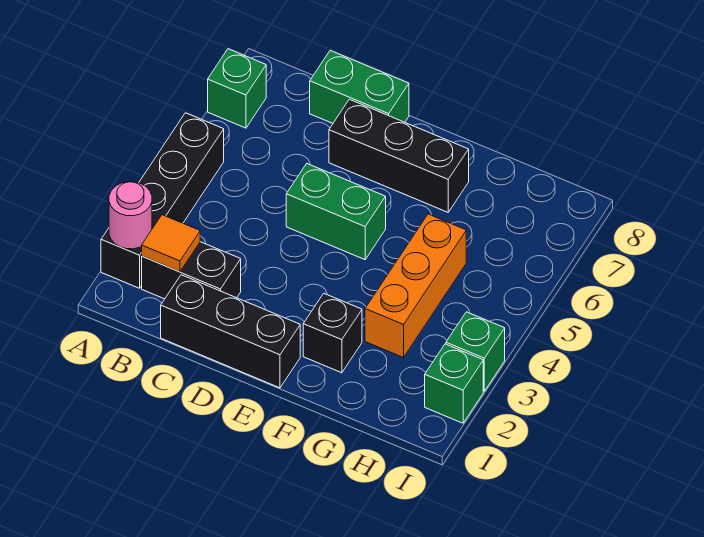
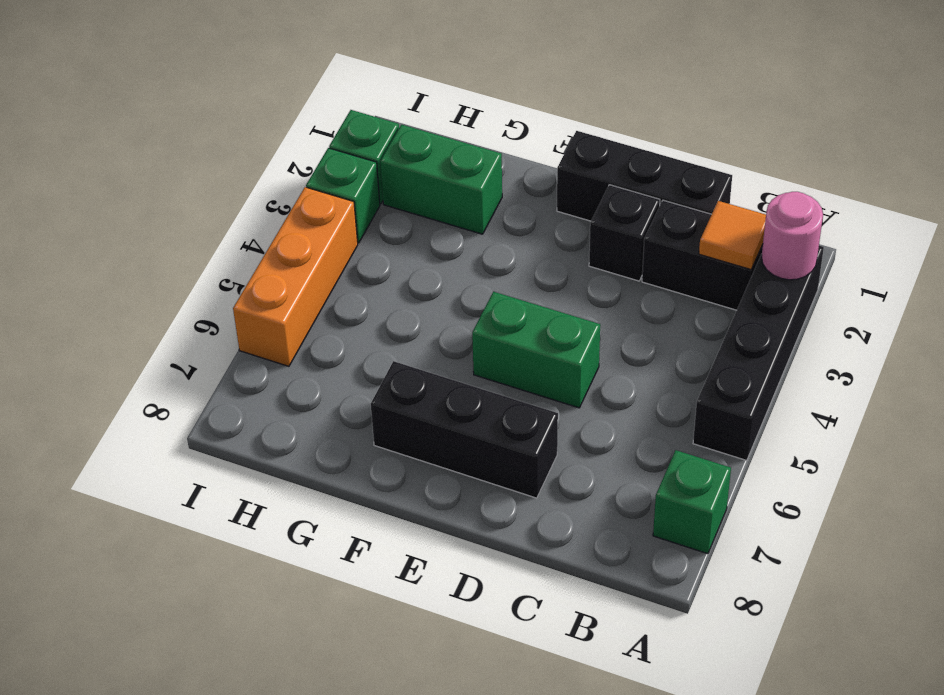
green brick C8:D8 level 1 -> green brick G2:H2 level 1
black brick F2 level 1 -> black brick D2 level 1
orange brick G3:G5 level 1 -> orange brick I4:I6 level 1

